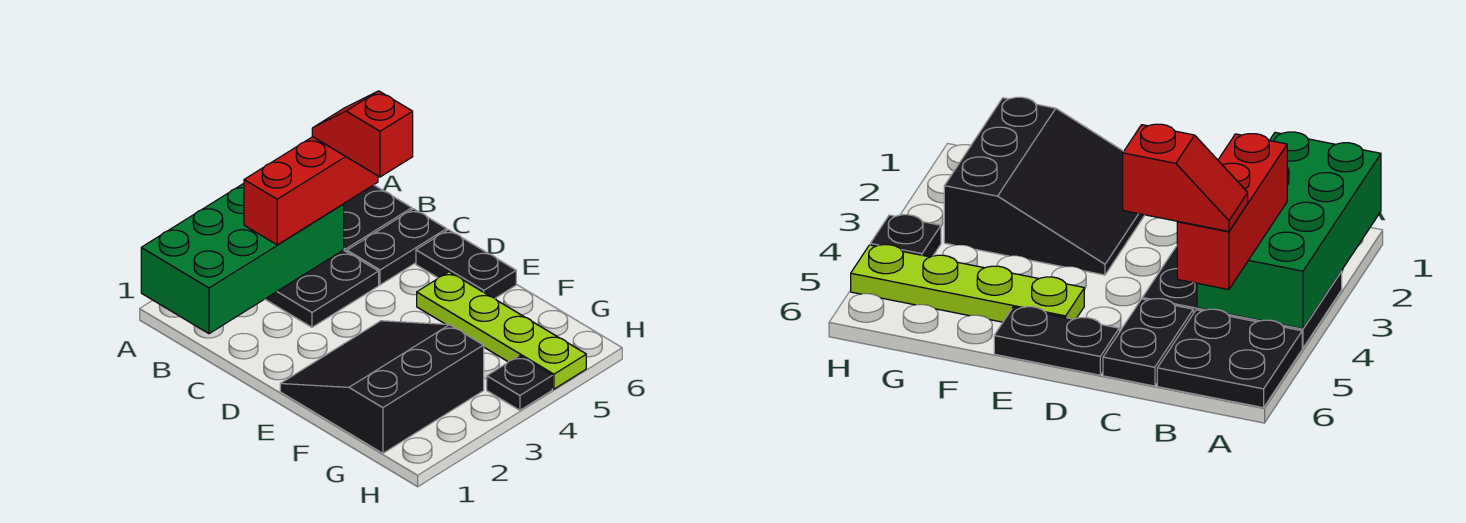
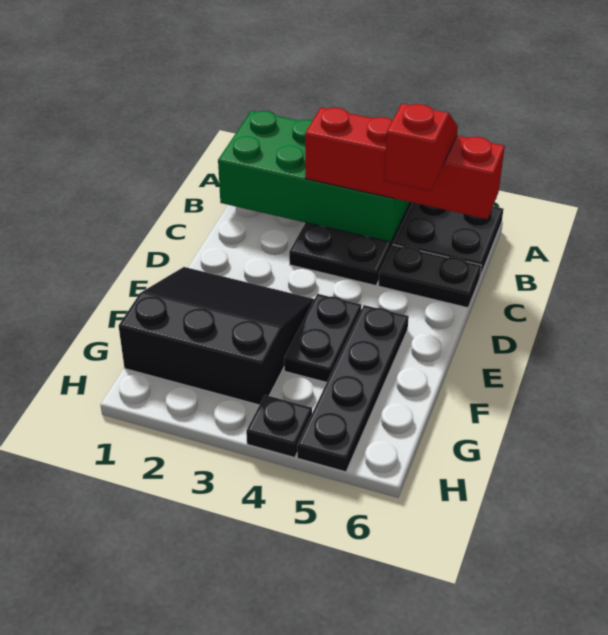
red brick B3:B5 level 3 -> red brick B3:B6 level 3
black plate D6:E6 level 1 -> black plate E4:F4 level 1
lime plate E5:H5 level 1 -> black plate E5:H5 level 1

